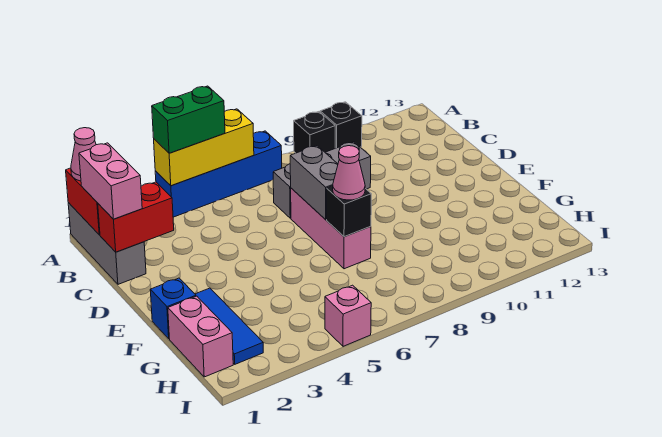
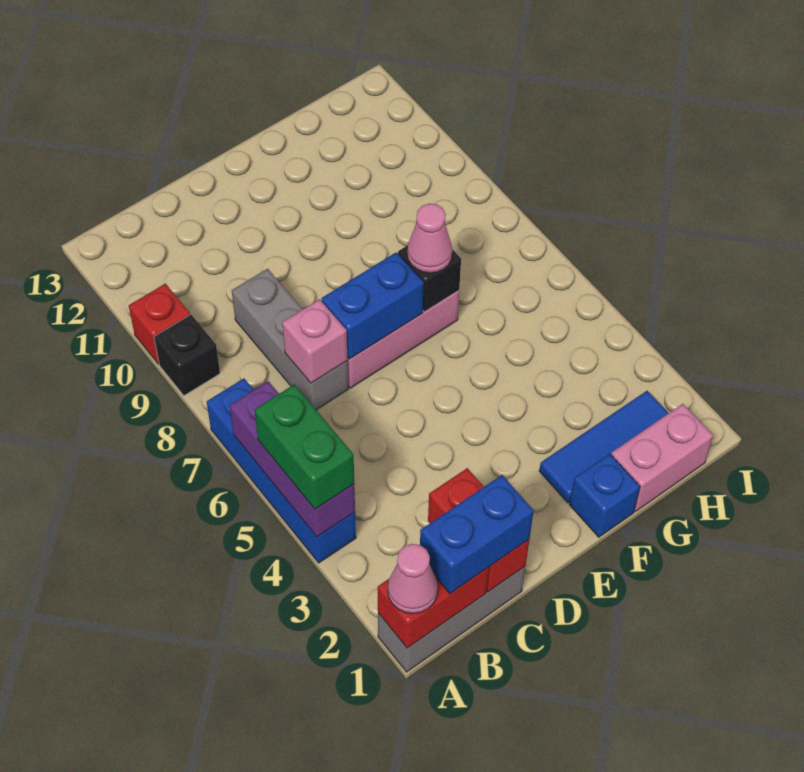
yellow brick A4:A6 level 2 -> purple brick A4:A6 level 2
black brick A10 level 1 -> red brick A10 level 1
pink brick B1:C1 level 3 -> blue brick B1:C1 level 3
grey brick D7:E7 level 2 -> blue brick D7:E7 level 2
pink brick I5 level 1 -> pink brick C7 level 2

